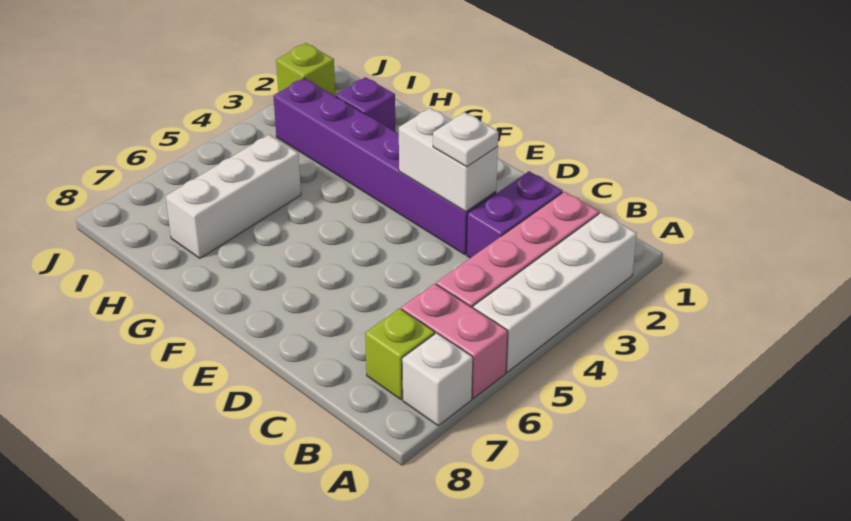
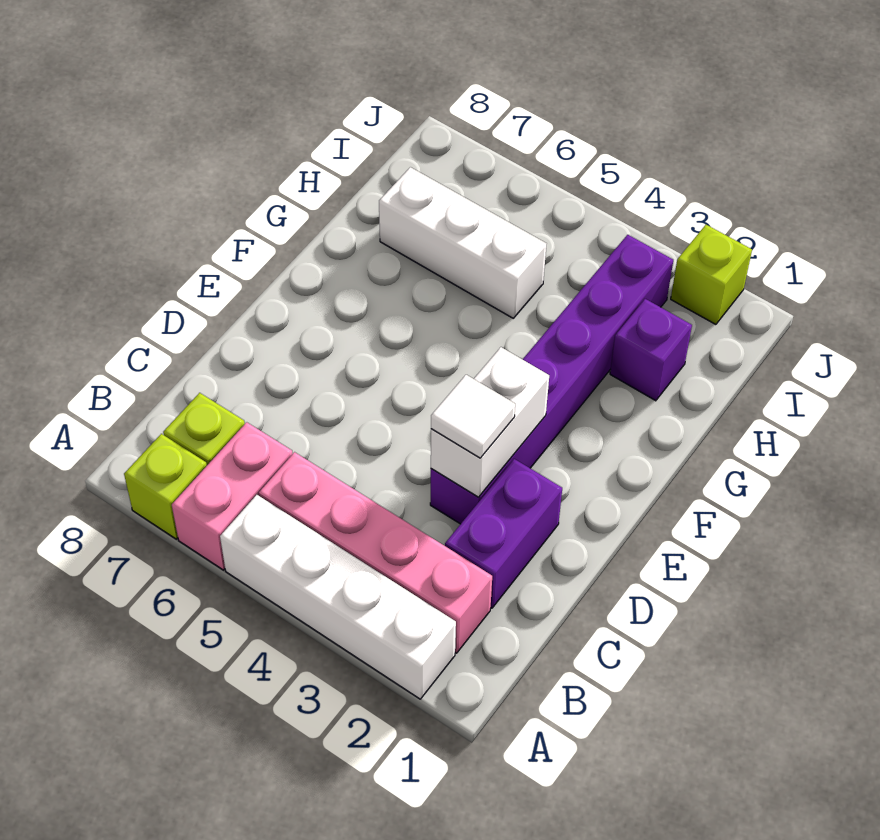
white brick A7 level 1 -> lime brick A7 level 1
purple brick C2:C3 level 1 -> purple brick C2:D2 level 1
white plate D3 level 3 -> white tile D3 level 3

